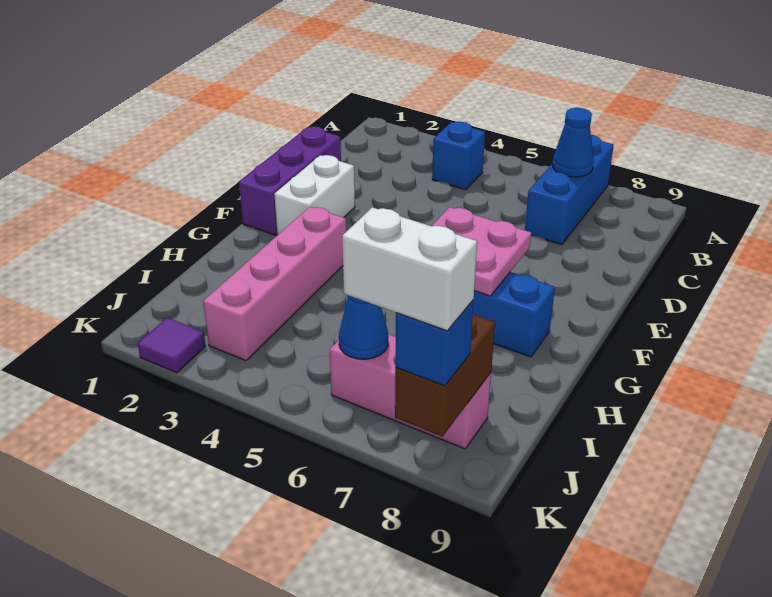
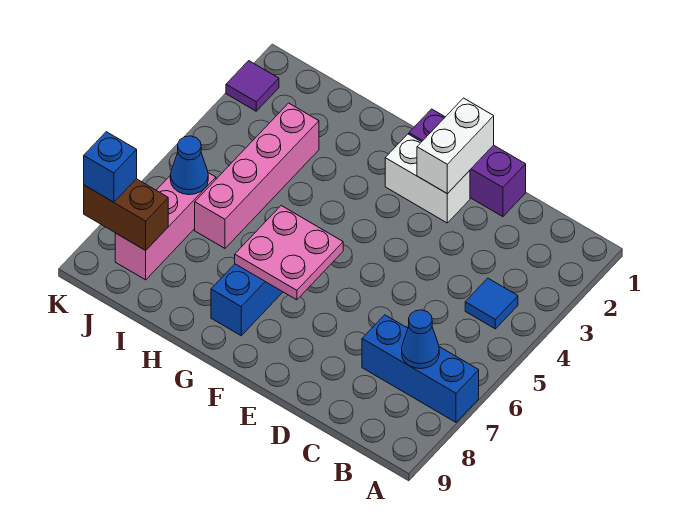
blue brick B4 level 1 -> blue tile B4 level 1
pink brick G3:J3 level 1 -> pink brick I3:I6 level 1
white brick K7:K8 level 4 -> white brick E1:E2 level 2

